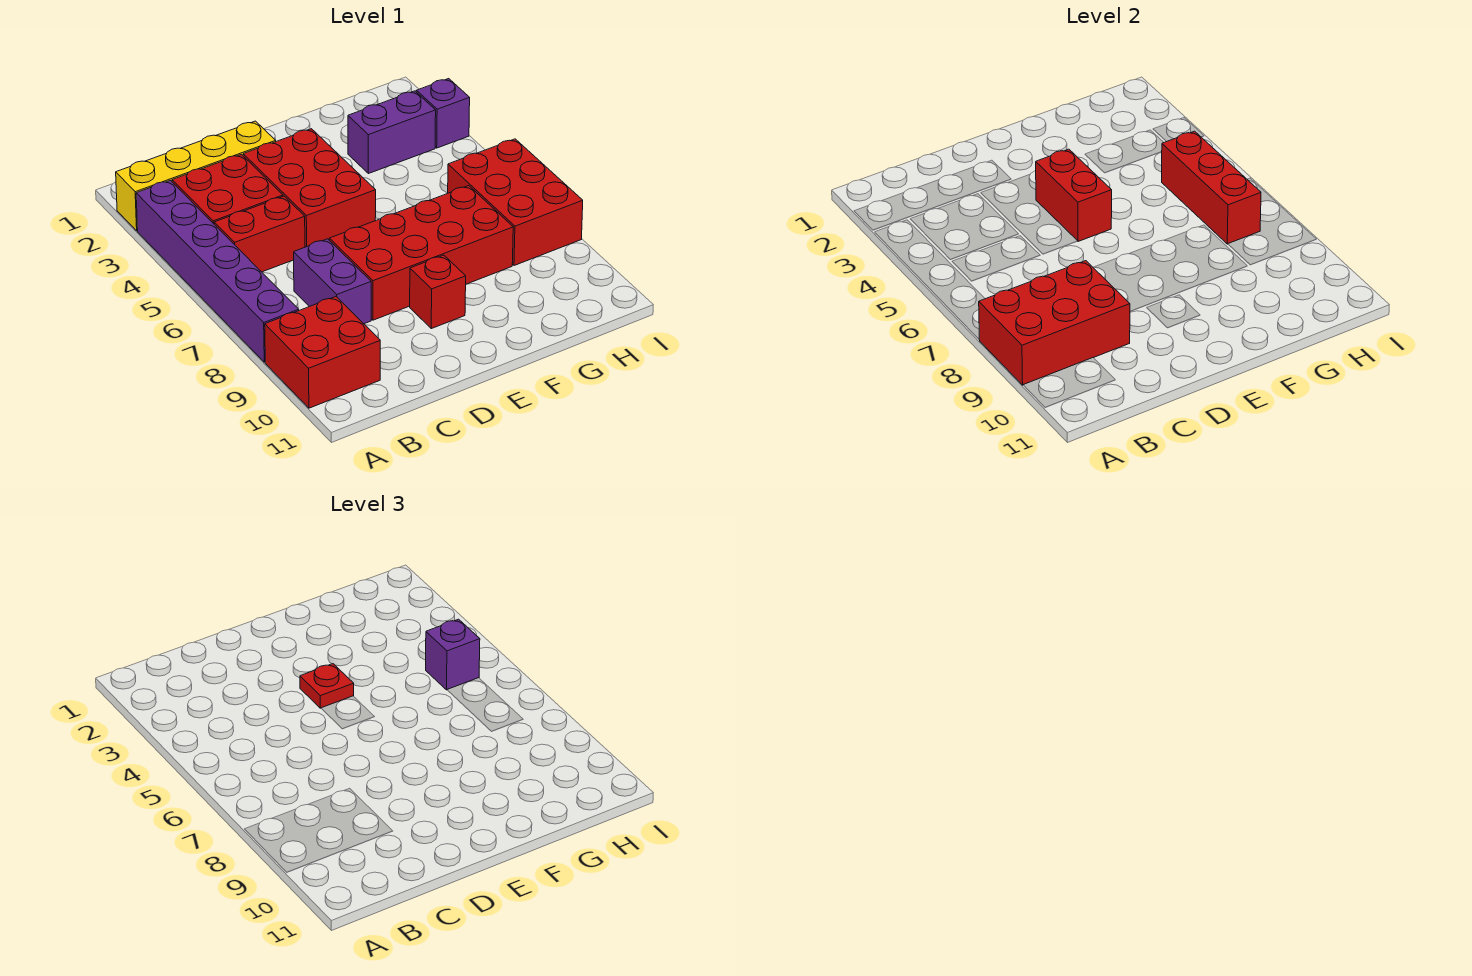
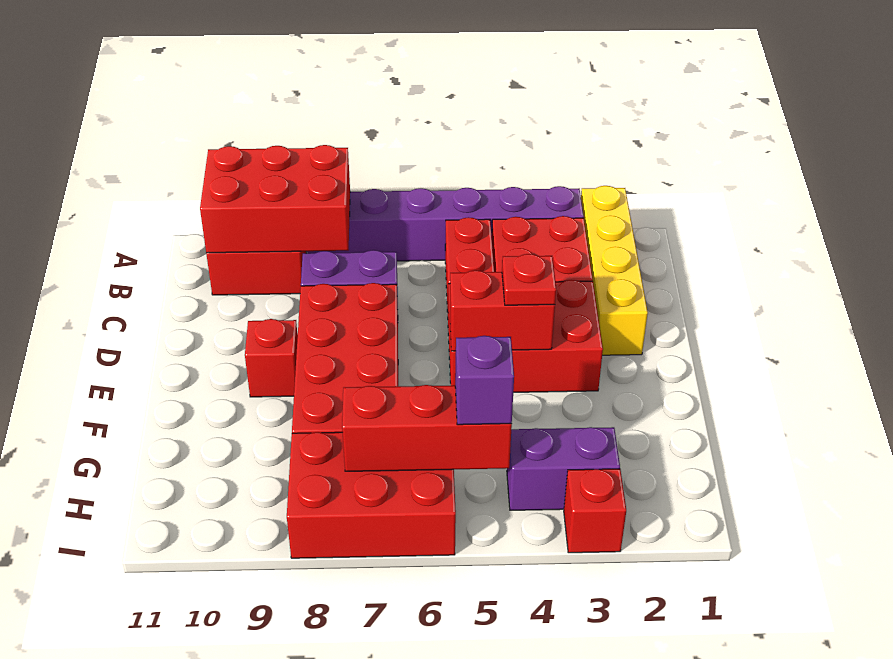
red brick A8:C9 level 2 -> red brick A8:B10 level 2
purple brick G3:H3 level 1 -> purple brick H3:H4 level 1
purple brick I3 level 1 -> red brick I3 level 1

